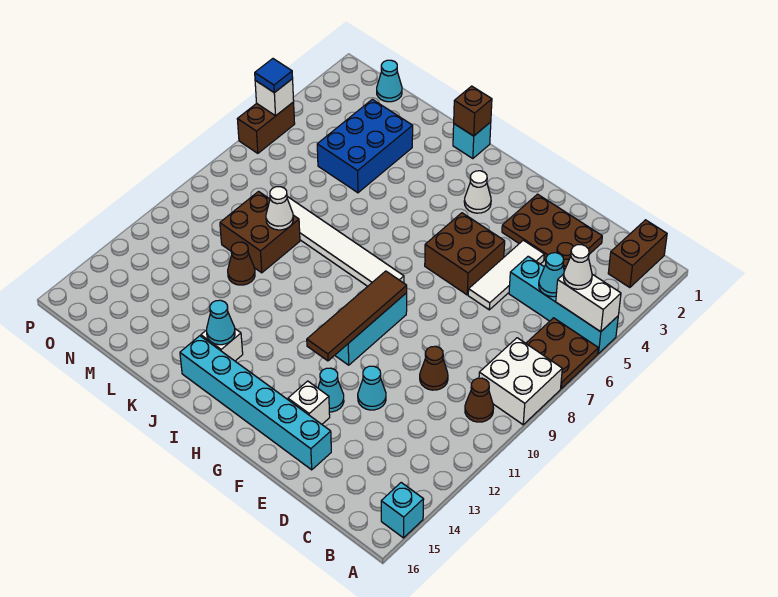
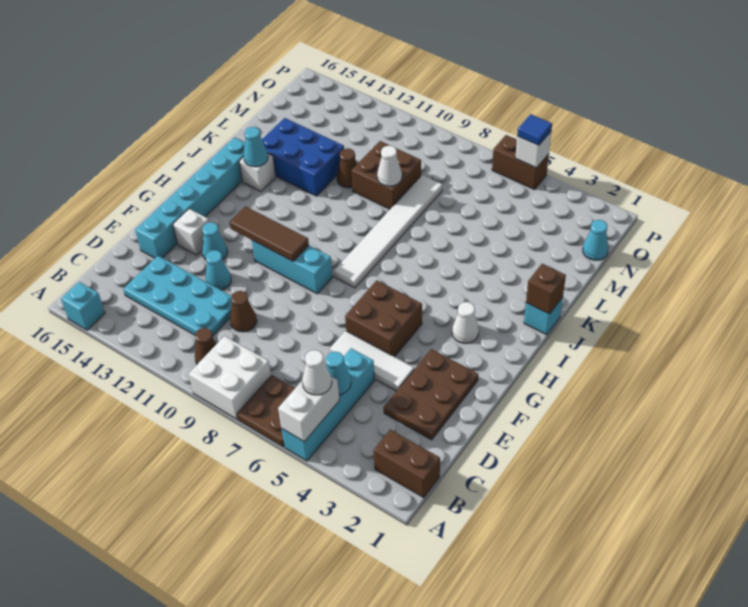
none -> cyan plate C11:D14 level 1
brown tile G9:G12 level 2 -> brown tile G10:G12 level 2
blue brick L3:M5 level 1 -> blue brick K12:L14 level 1

